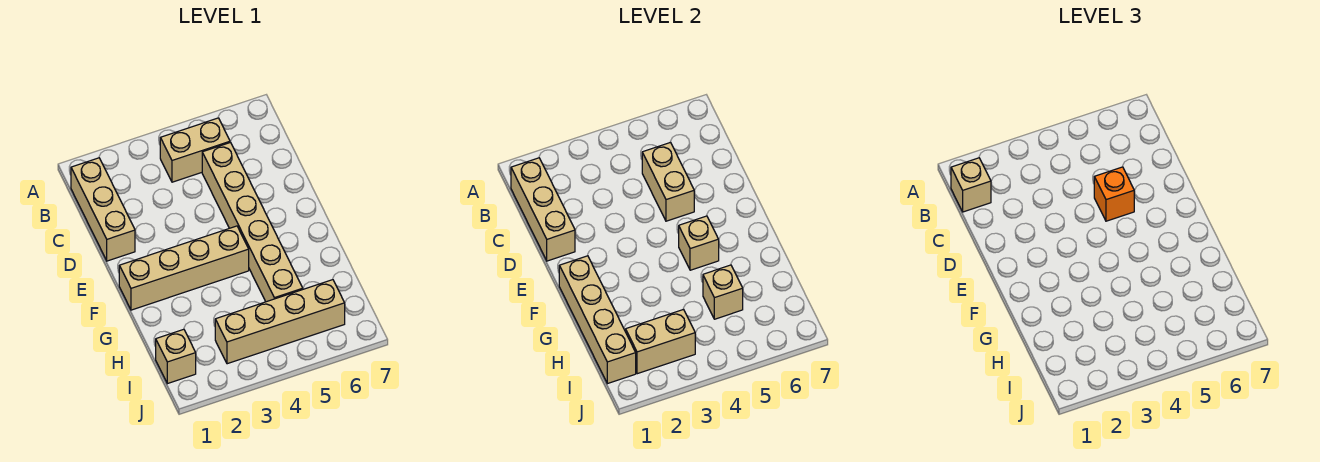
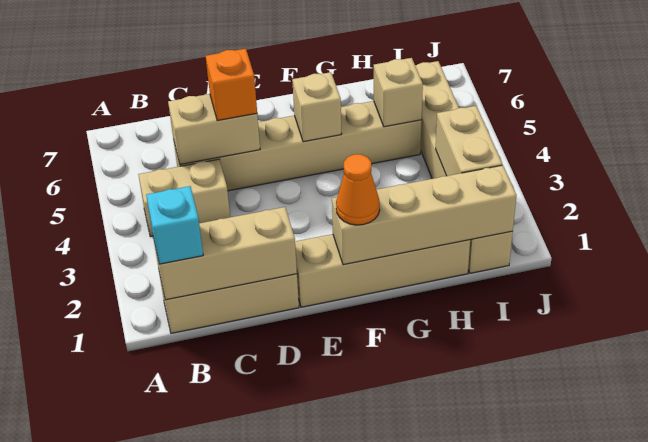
tan brick B1 level 3 -> cyan brick B1 level 3
tan brick B4:B5 level 1 -> tan brick B4:C4 level 1
tan brick F1:F4 level 1 -> tan brick E1:H1 level 1
none -> orange cone F1 level 3

